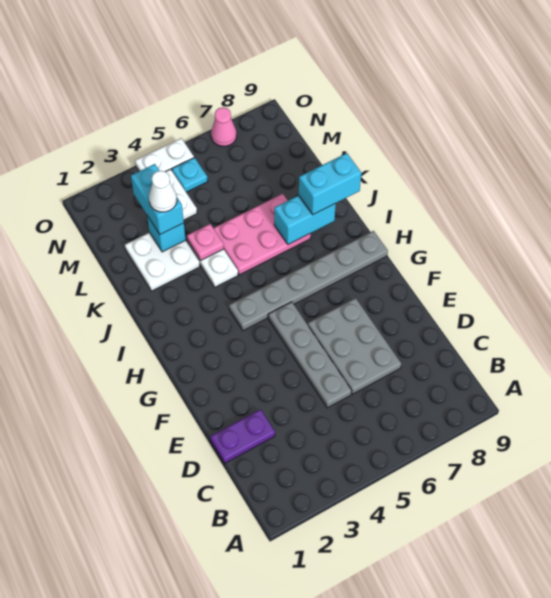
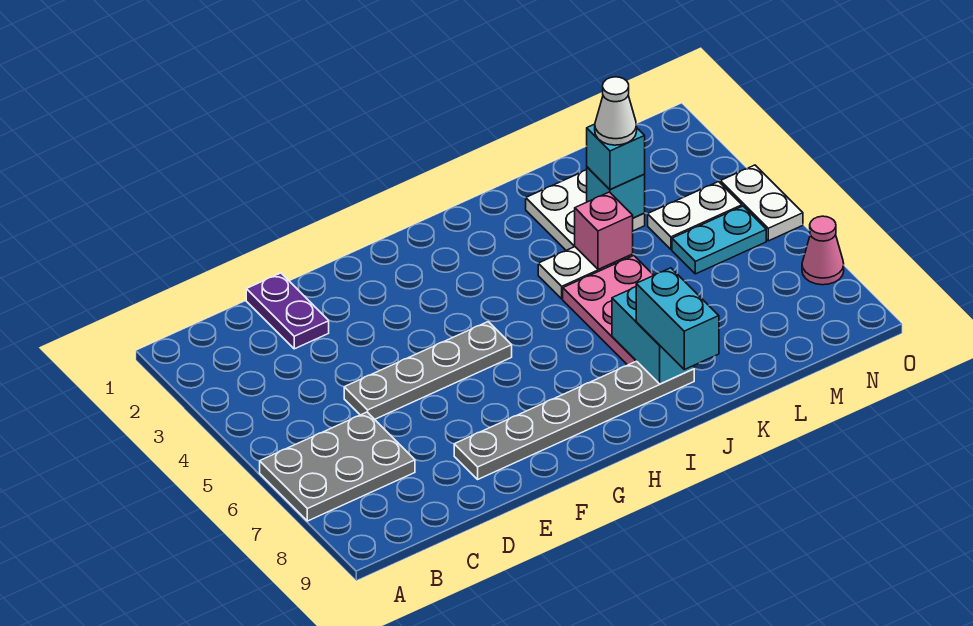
grey plate D6:F7 level 1 -> grey plate A6:C7 level 1
grey plate H4:H9 level 1 -> grey plate E8:J8 level 1
pink plate K4 level 2 -> pink brick K4 level 2
cyan brick L3:M3 level 3 -> cyan brick L3 level 3
cyan plate N5 level 1 -> cyan plate M5:N5 level 1

